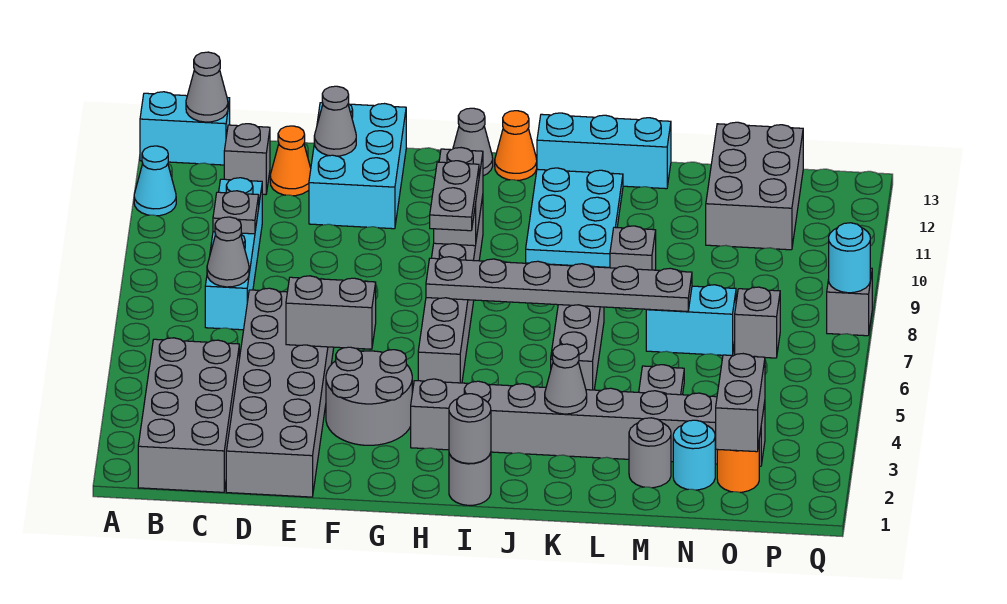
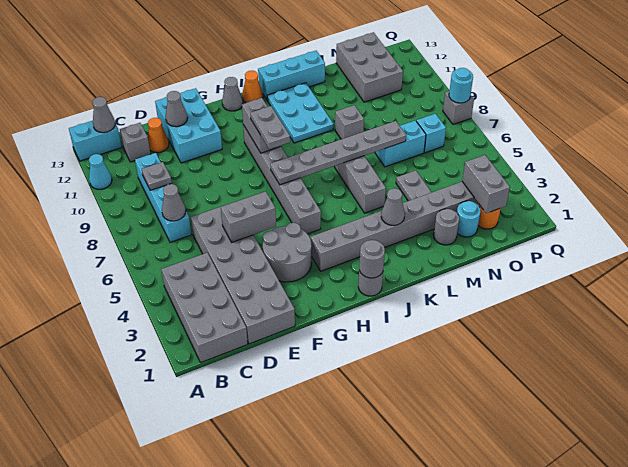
grey brick O7 level 1 -> cyan brick O7 level 1

